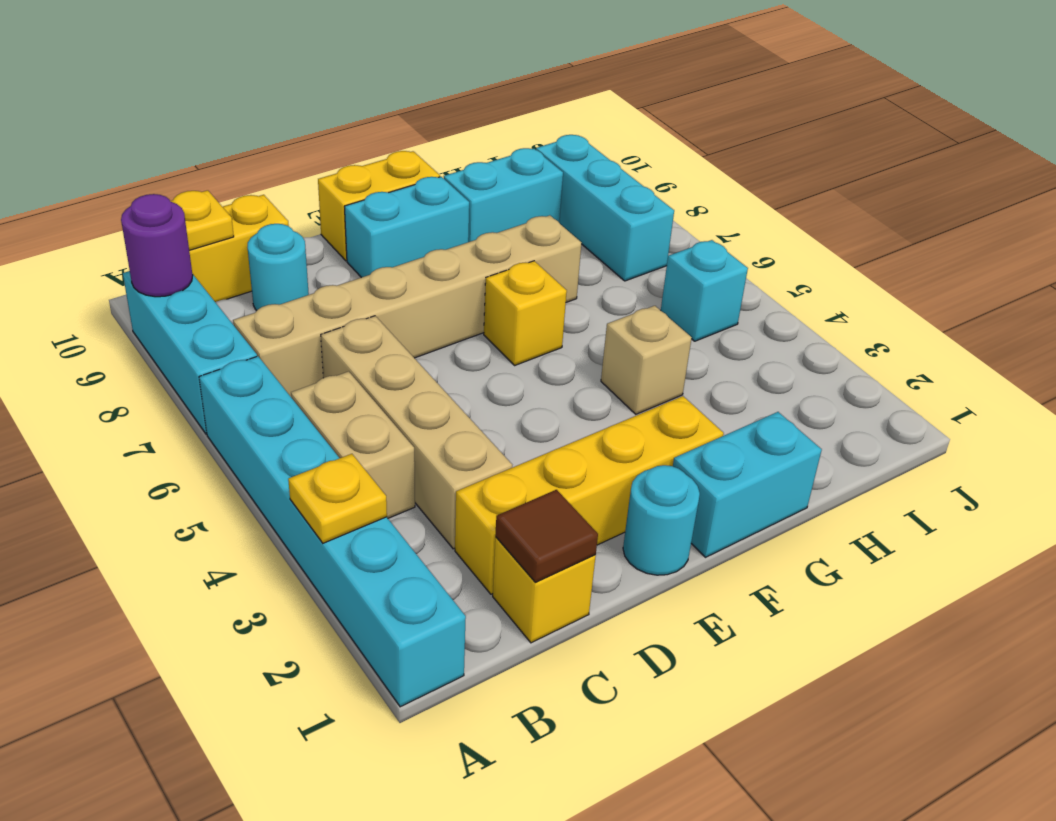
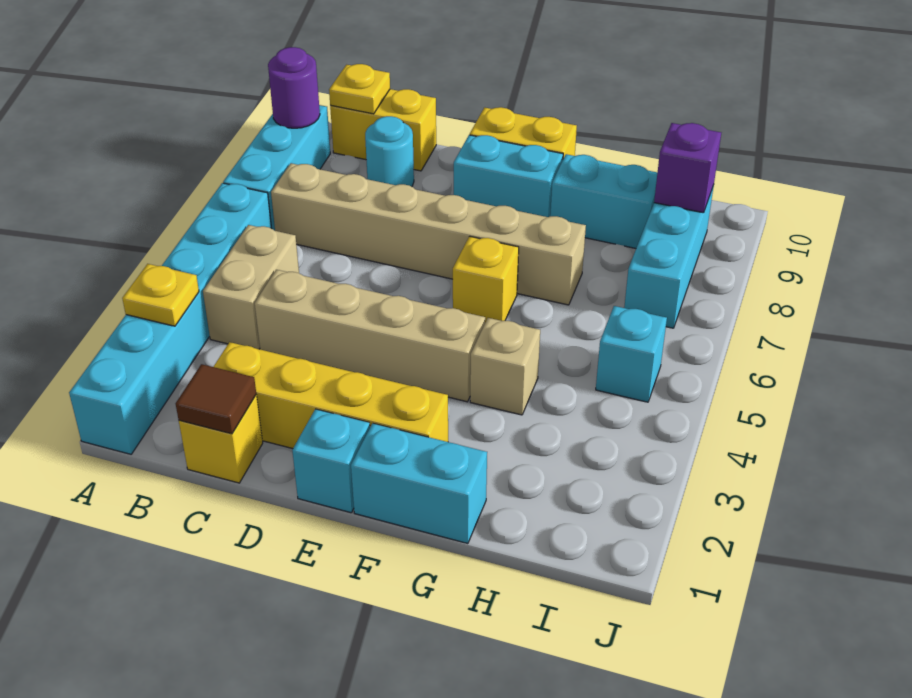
tan brick C3:C6 level 1 -> tan brick C4:F4 level 1
cyan round brick E1 level 1 -> cyan brick E1 level 1
none -> purple brick I9 level 2

